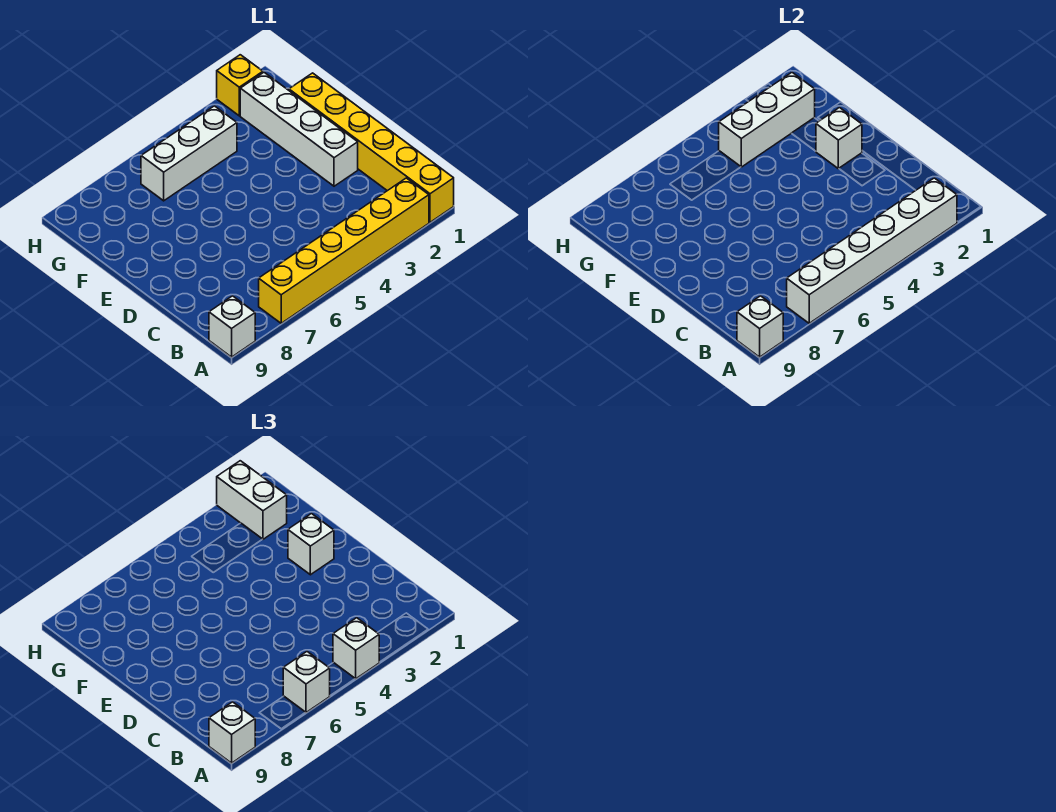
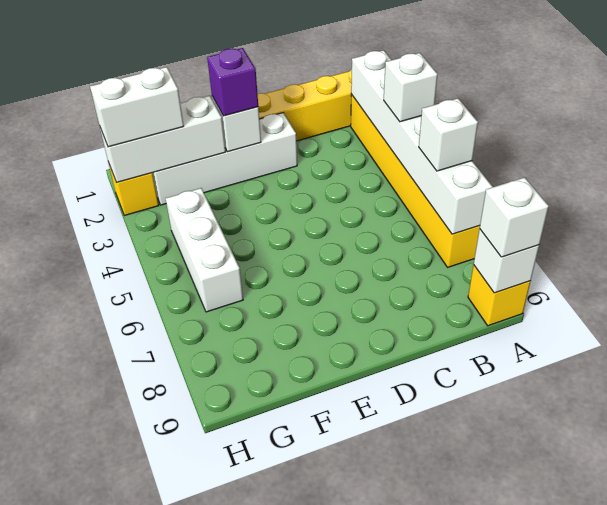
white brick A9 level 1 -> yellow brick A9 level 1
white brick E2 level 3 -> purple brick E2 level 3
white brick G2:G4 level 2 -> white brick F2:H2 level 2

